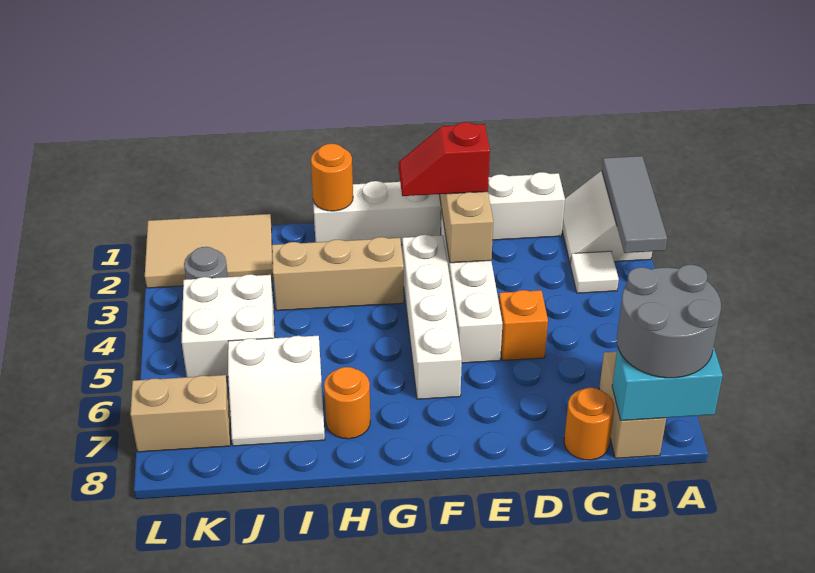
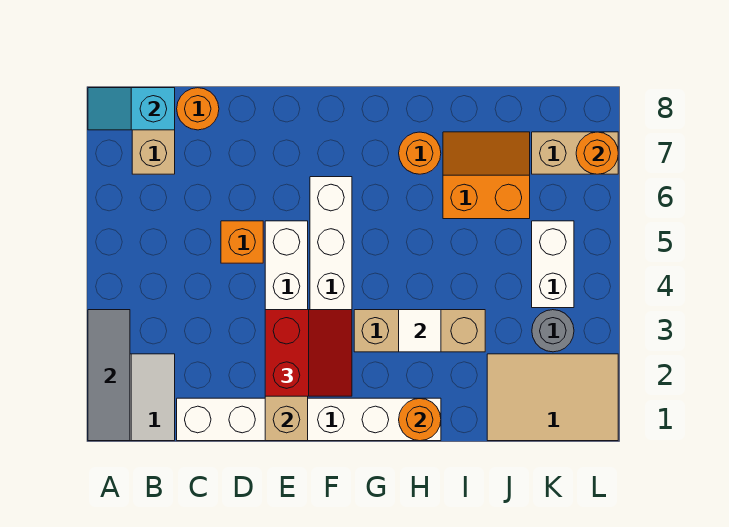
grey round brick A7:B8 level 3 -> none
cyan brick A8:B8 level 2 -> cyan slope A8:B8 level 2 top B
white tile B3 level 1 -> white tile H3 level 2
red slope E2:F2 level 3 top E -> red slope E2:F3 level 3 top E
white slope I6:J7 level 1 top 6 -> orange slope I6:J7 level 1 top 6
white brick J4:K5 level 1 -> white brick K4:K5 level 1
none -> orange round brick L7 level 2

